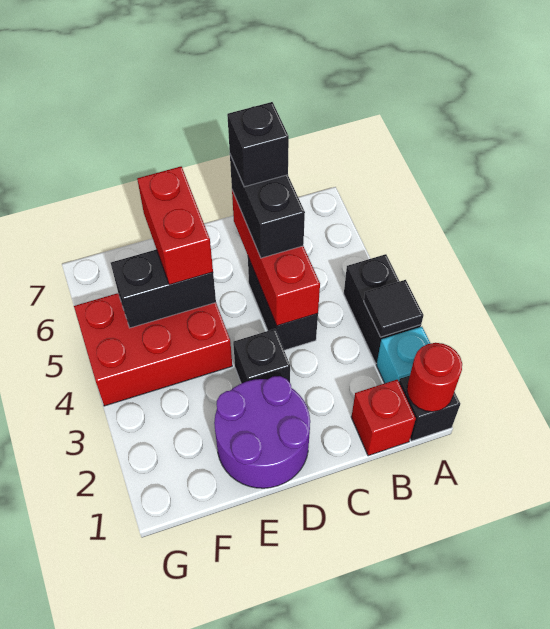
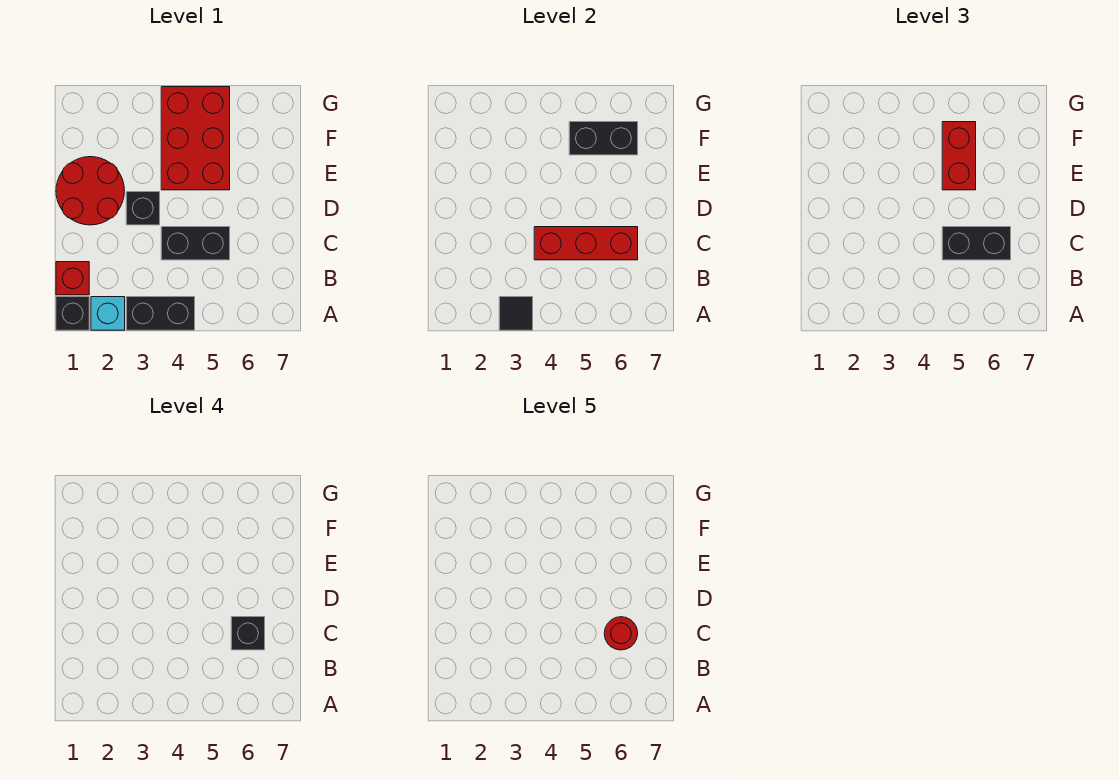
red round brick A1 level 2 -> red round brick C6 level 5
purple round brick D1:E2 level 1 -> red round brick D1:E2 level 1
black brick E5:F5 level 2 -> black brick F5:F6 level 2
red brick E5:E6 level 3 -> red brick E5:F5 level 3

